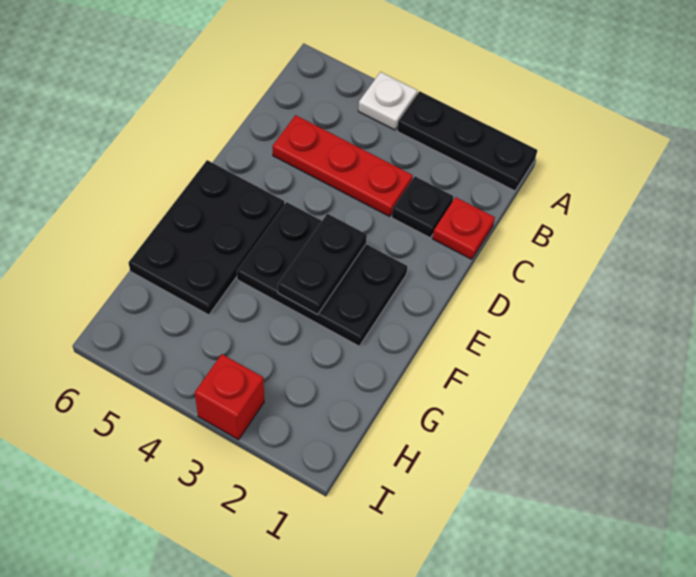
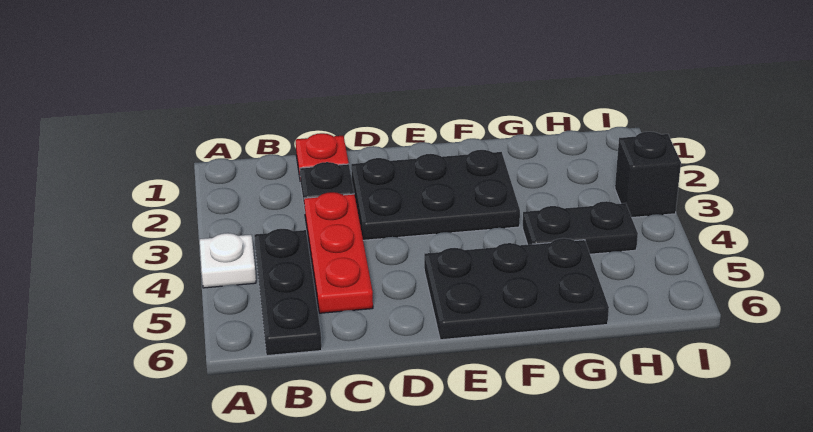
black plate A1:A3 level 1 -> black plate B4:B6 level 1
black plate E2:F4 level 1 -> black plate D2:F3 level 1
black plate E3:F3 level 2 -> black plate G4:H4 level 1
red brick I3 level 1 -> black brick I3 level 1

